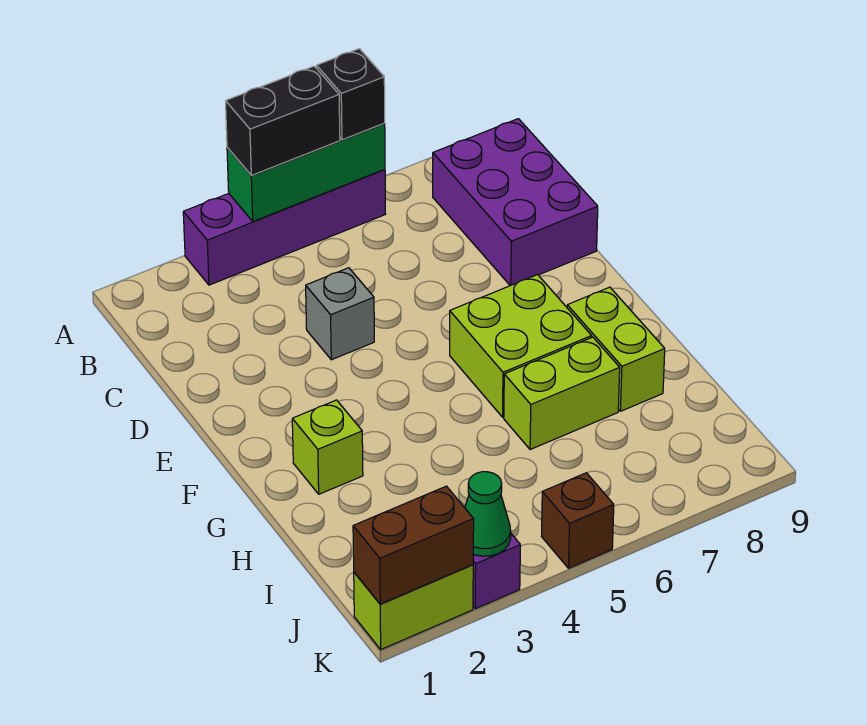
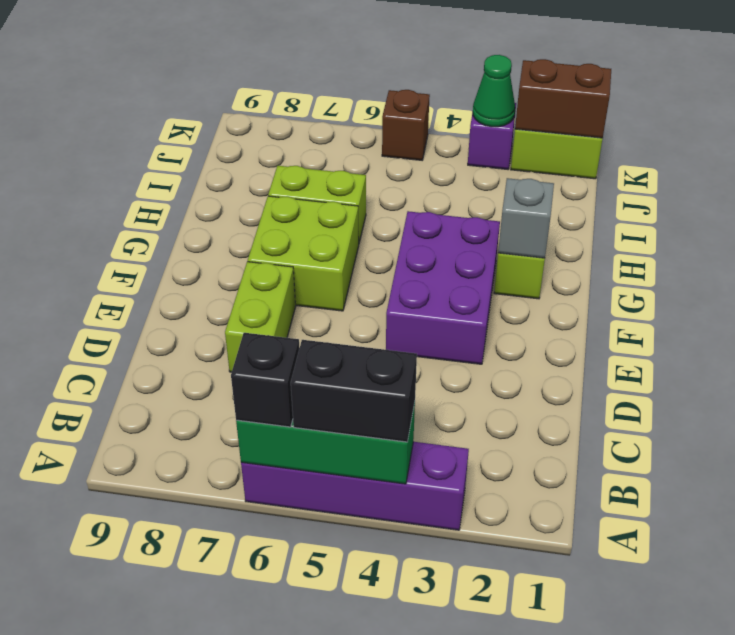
purple brick B8:D9 level 1 -> purple brick E3:G4 level 1
grey brick D4 level 1 -> grey brick G2 level 2
lime brick G8:H8 level 1 -> lime brick D7:E7 level 1

